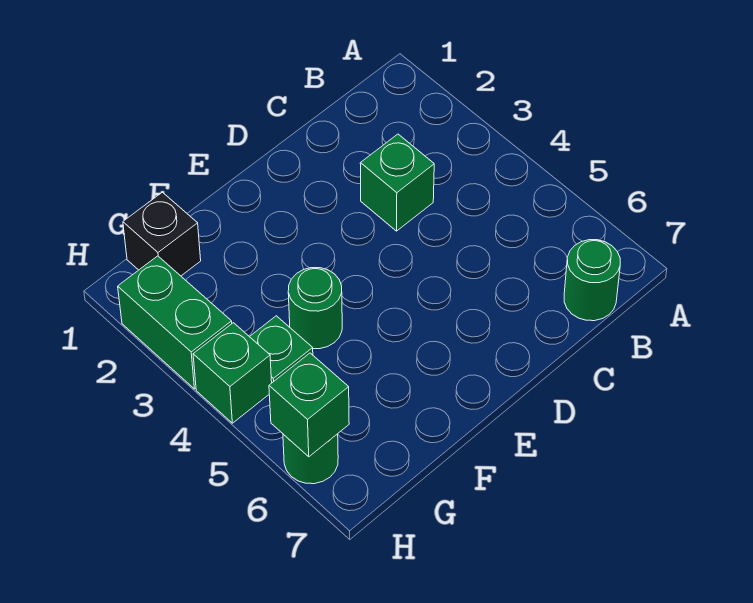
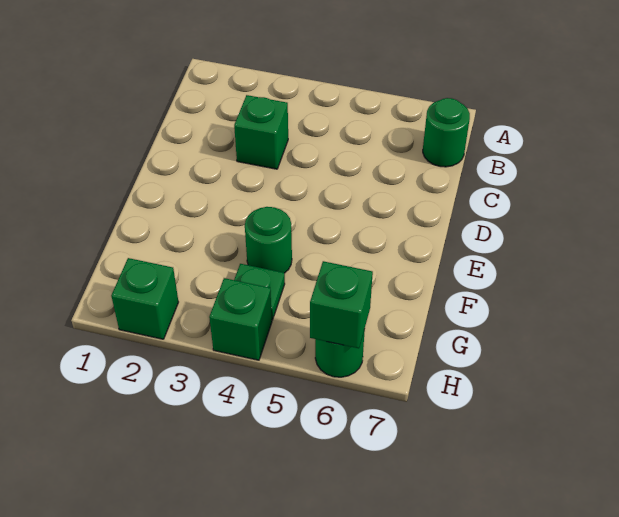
black brick G1 level 1 -> none
green brick H2:H3 level 1 -> green brick H2 level 1

